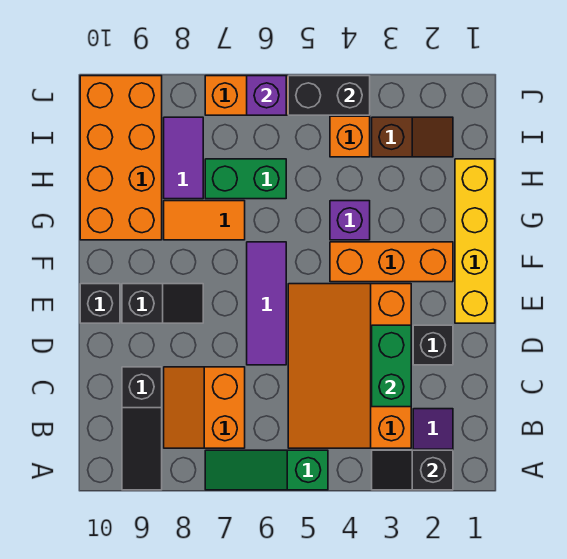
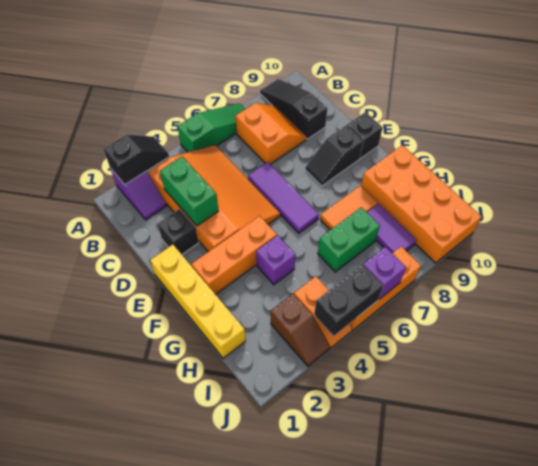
brown slope I2:I3 level 1 top 3 -> brown slope I3:J3 level 1 top I

